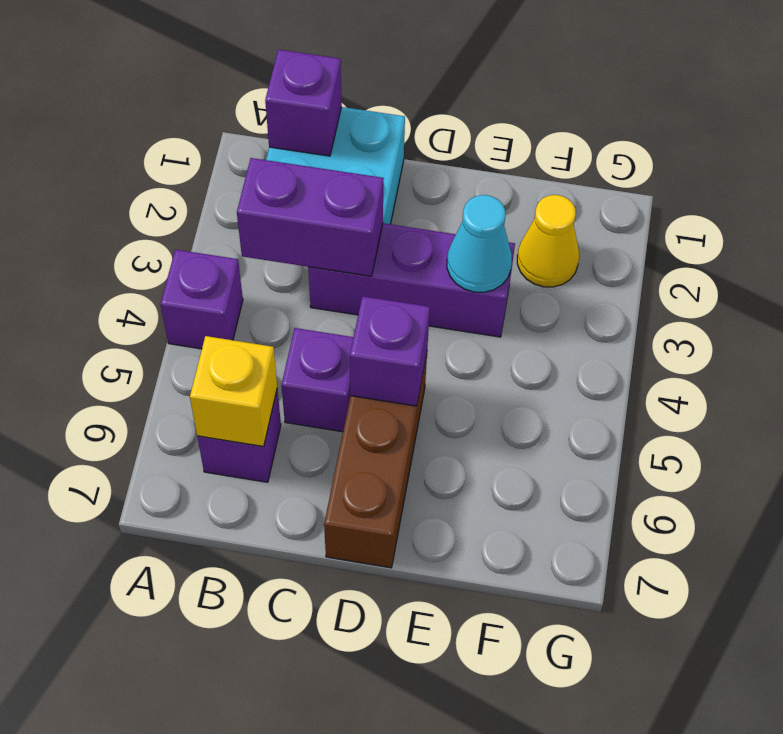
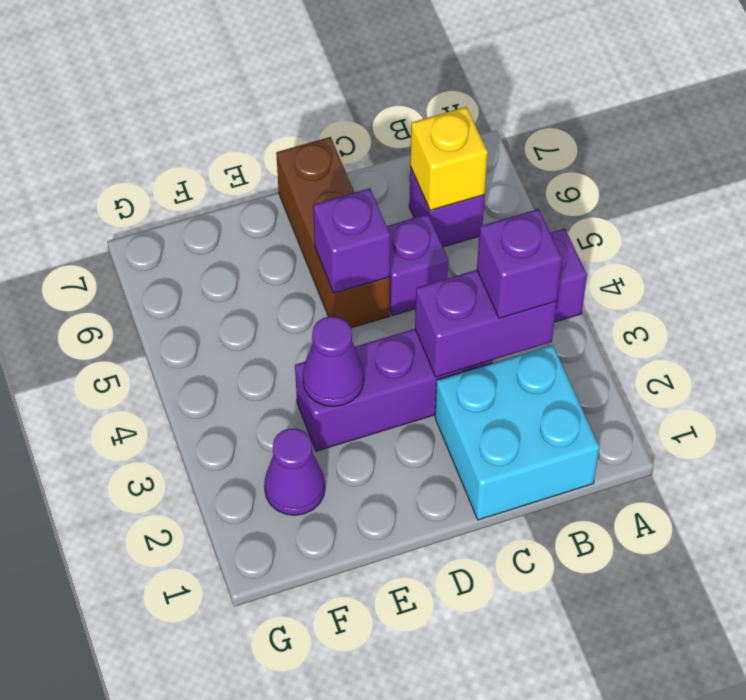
purple brick B1 level 2 -> purple brick B3 level 3
cyan cone E3 level 2 -> purple cone E3 level 2
yellow cone F2 level 1 -> purple cone F2 level 1

